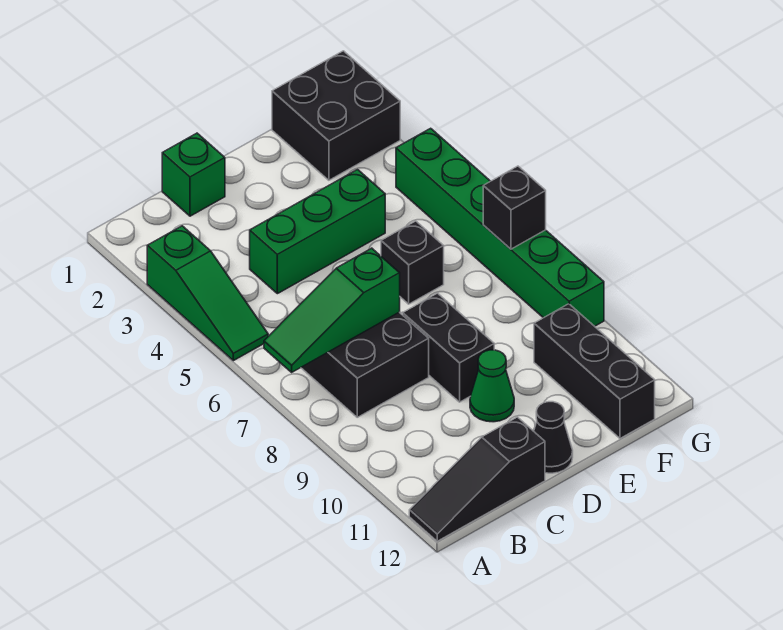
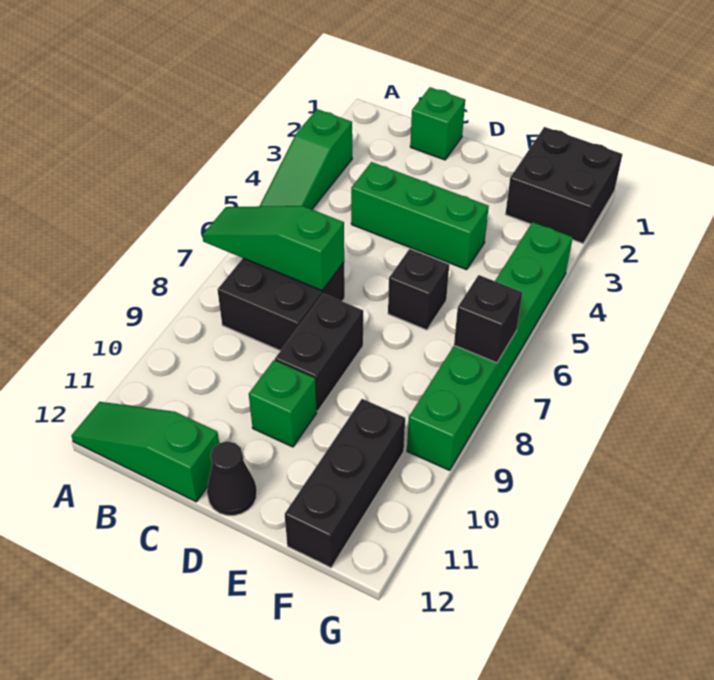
black slope A12:C12 level 1 top C -> green slope A12:C12 level 1 top C
green cone D10 level 1 -> green brick D10 level 1

